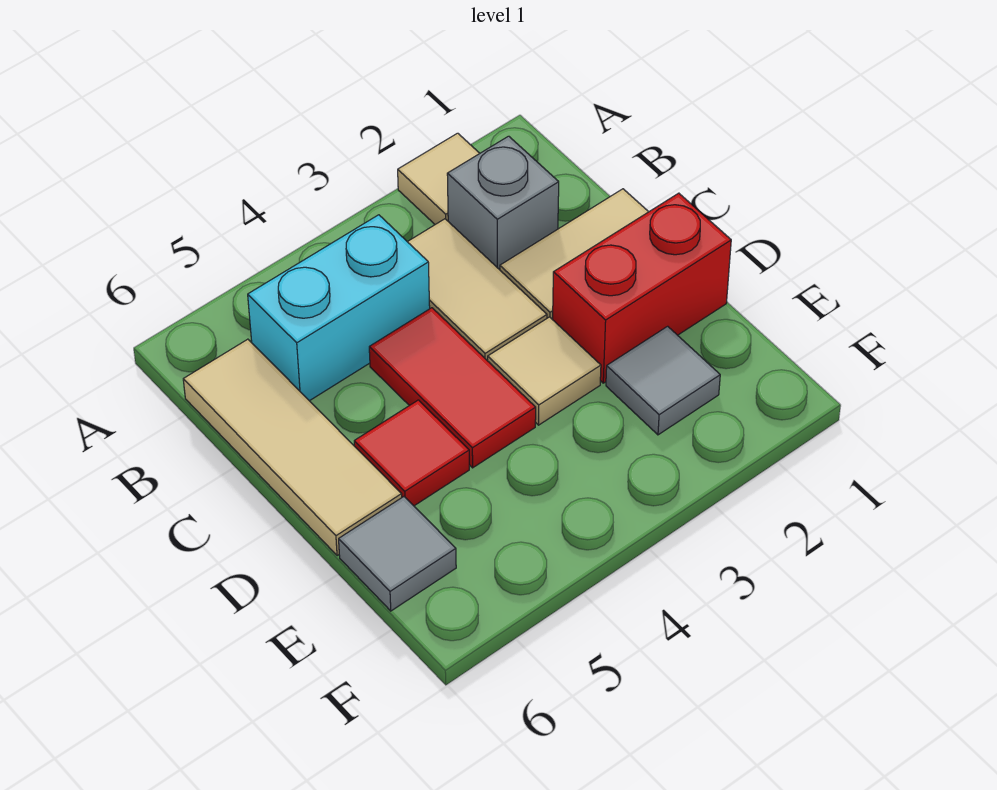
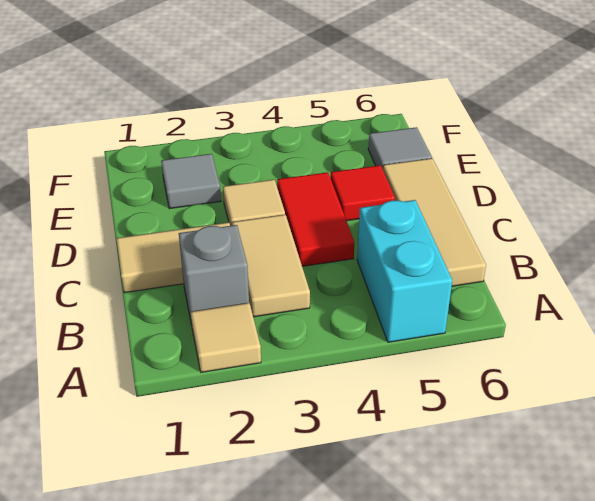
cyan brick B4:B5 level 1 -> cyan brick A5:B5 level 1
red brick D1:D2 level 1 -> none

